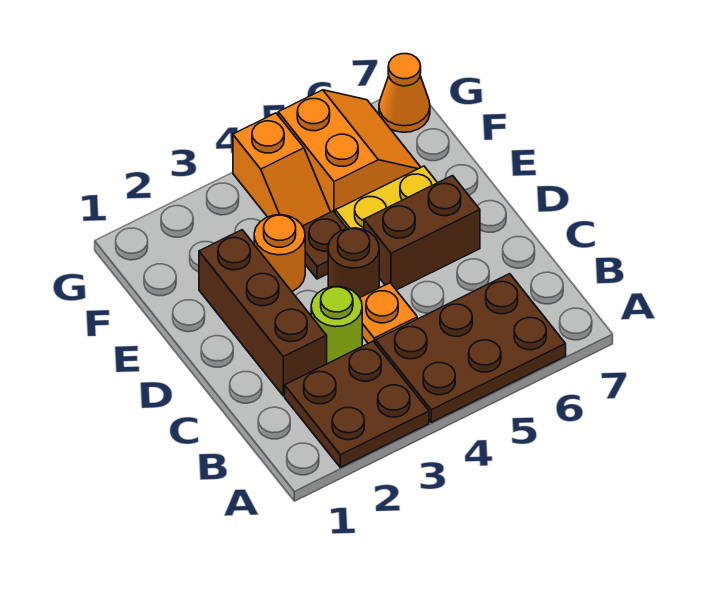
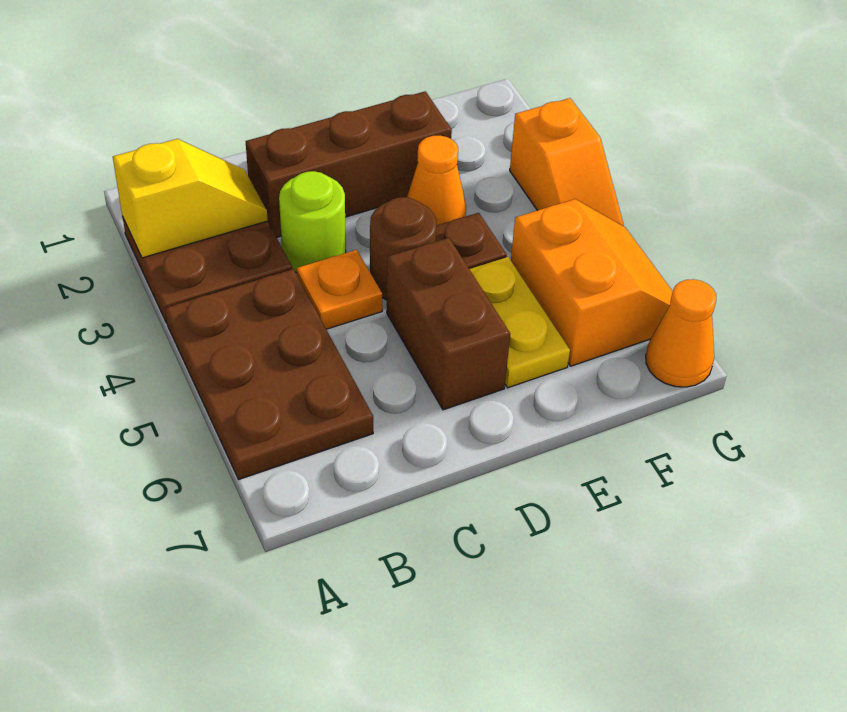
none -> yellow slope A2:B2 level 2 top A
orange round brick E3 level 1 -> orange cone E3 level 1
orange slope F4:G4 level 1 top G -> orange slope G3:G4 level 1 top 3
orange slope F5:G6 level 1 top 5 -> orange slope F5:G6 level 1 top F

